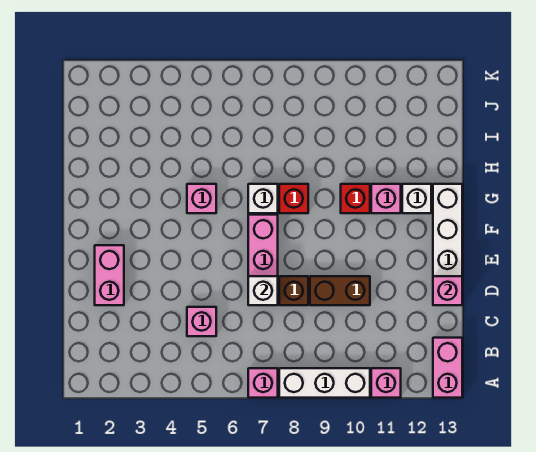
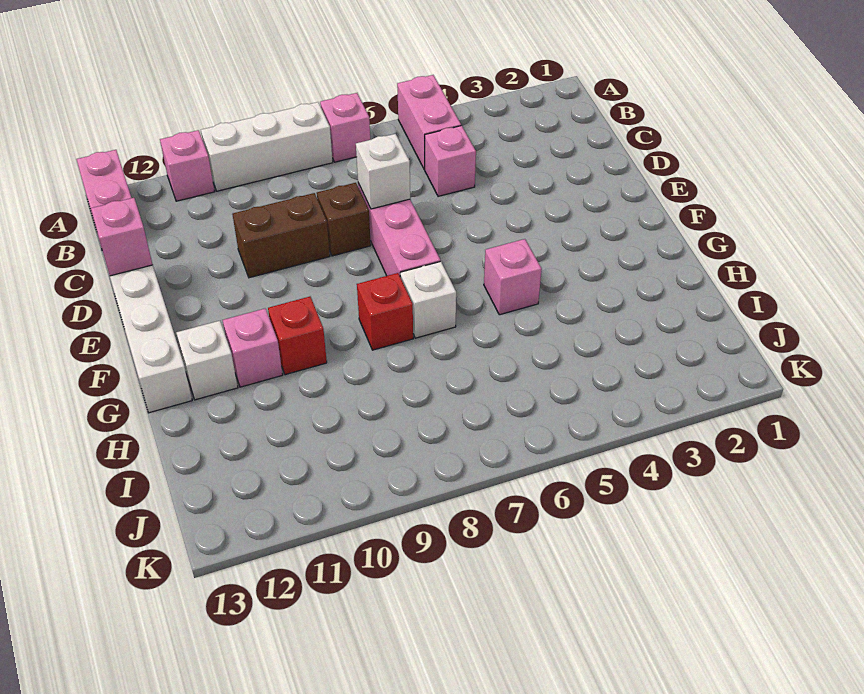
pink brick D2:E2 level 1 -> pink brick A5:B5 level 1

